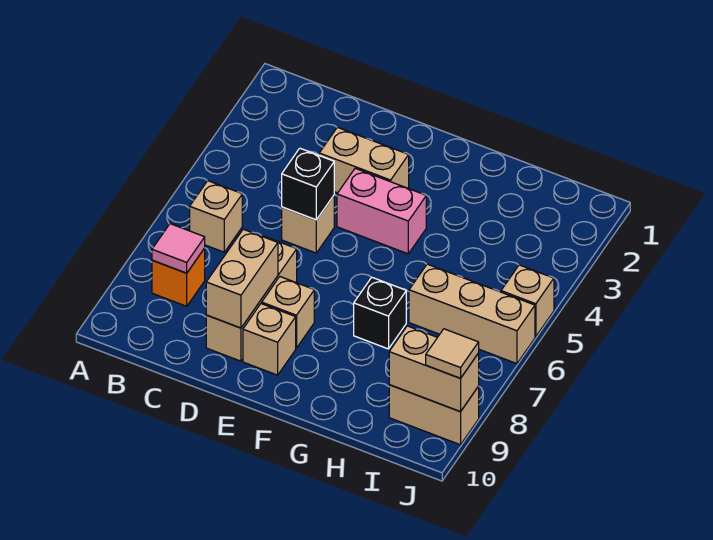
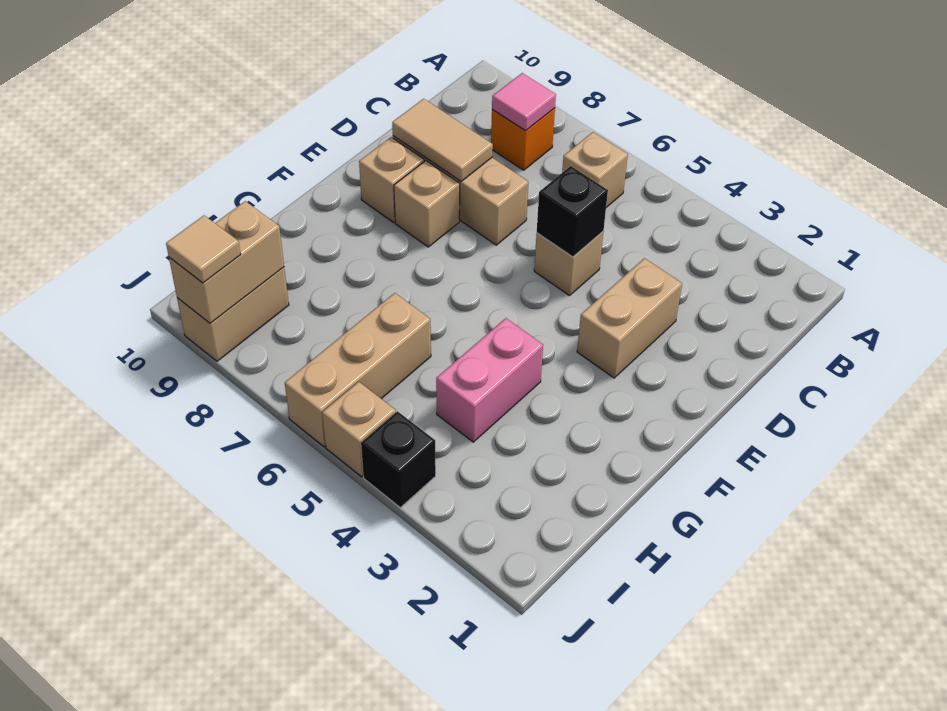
tan brick D8:D9 level 2 -> tan tile D8:D9 level 2
pink brick E4:F4 level 1 -> pink brick G4:H4 level 1
black brick G7 level 1 -> black brick J4 level 1

